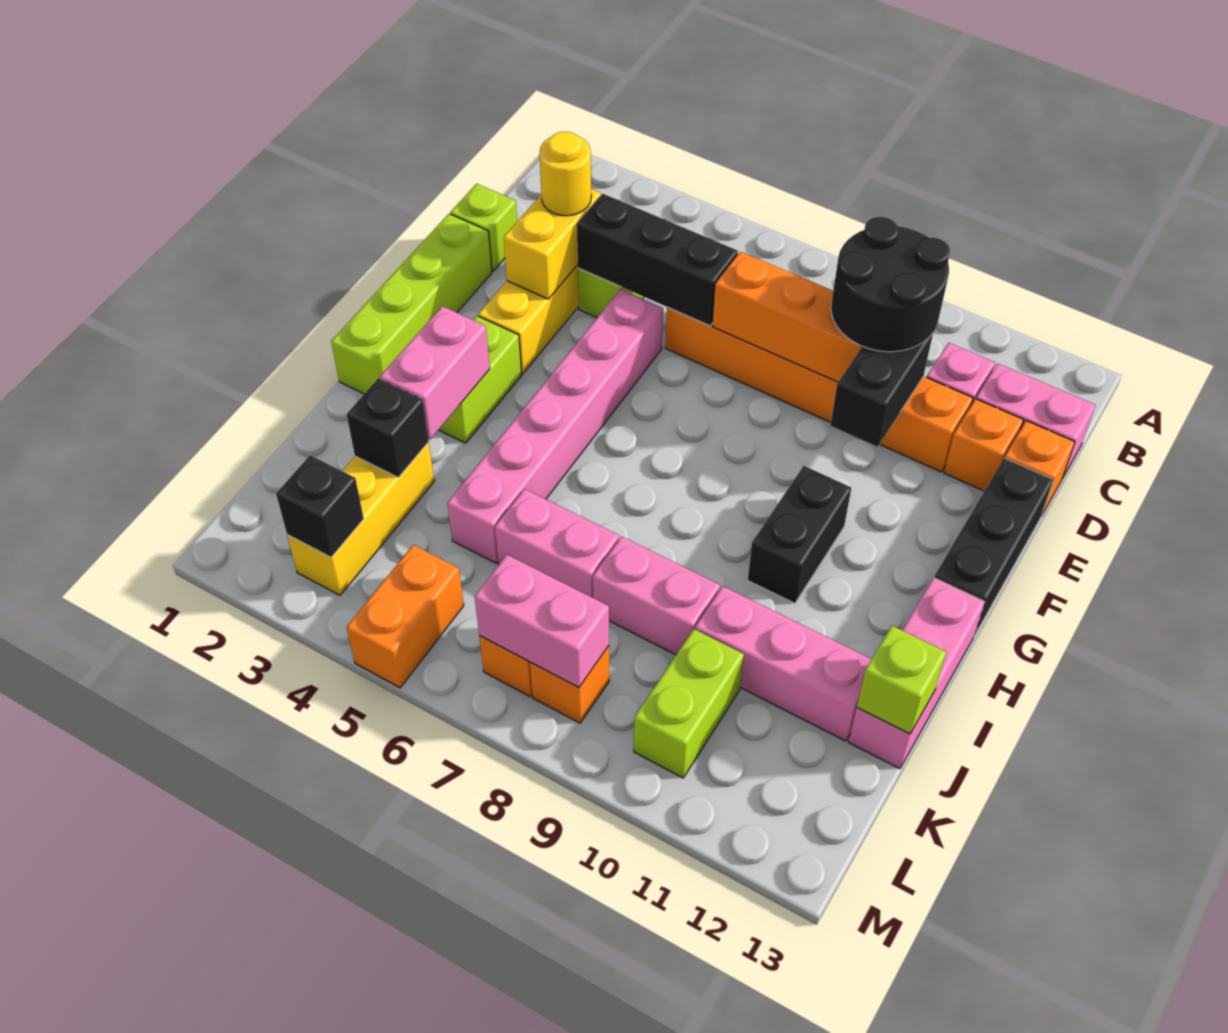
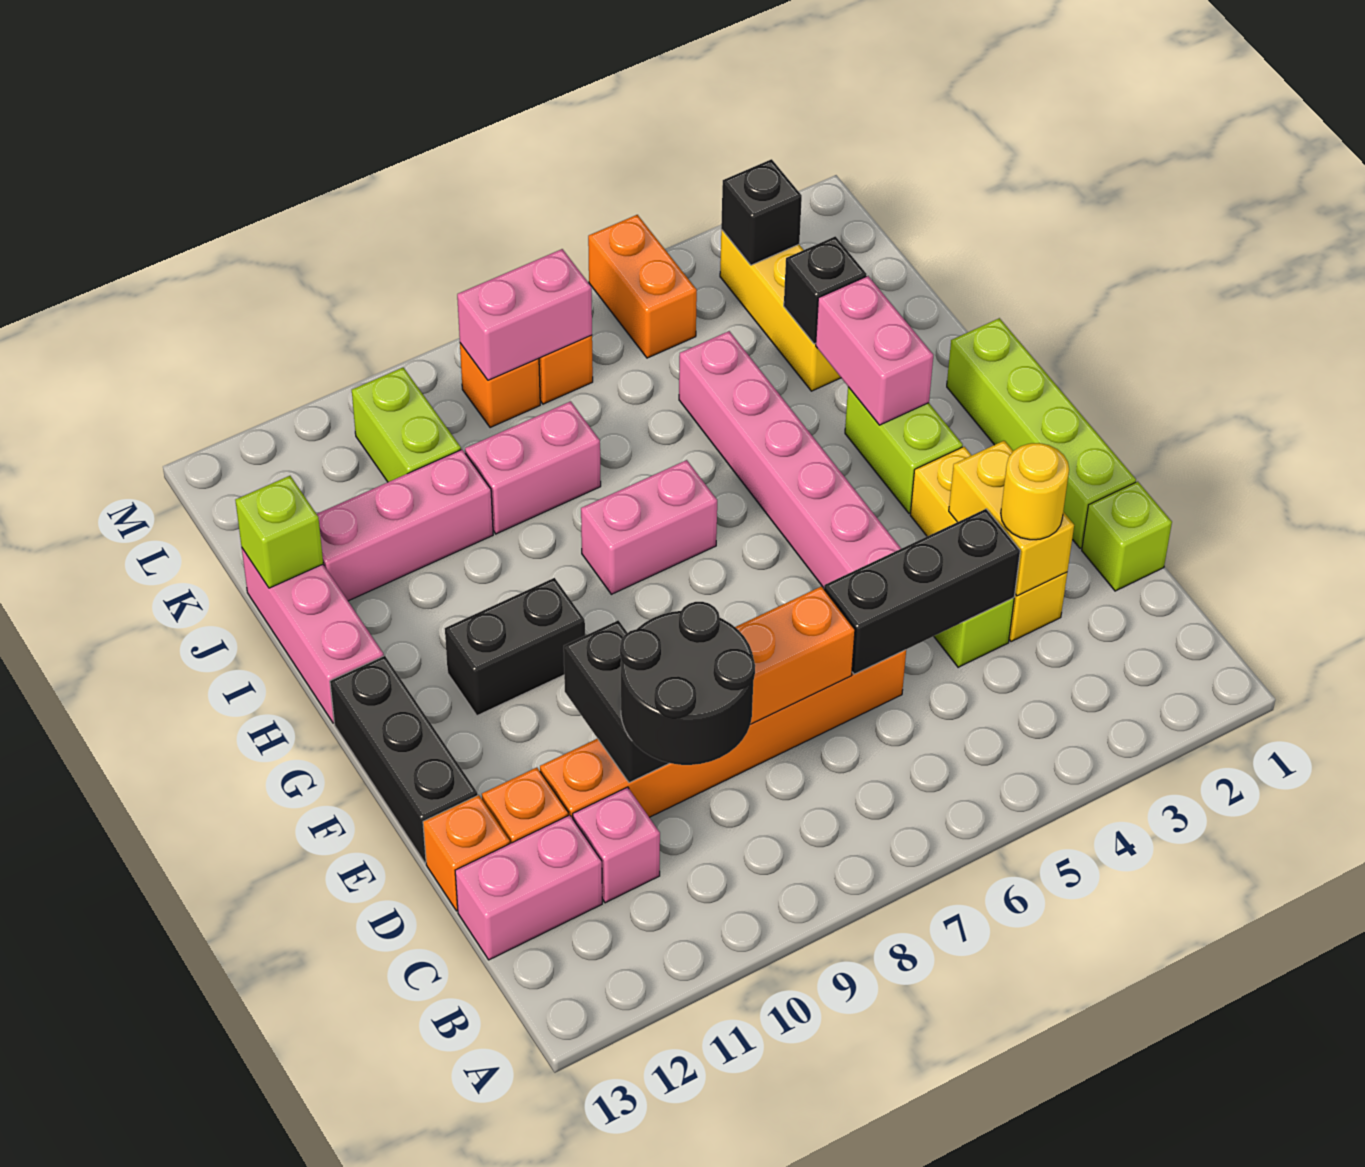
black brick G10:H10 level 1 -> black brick G10:G11 level 1
pink brick J6:J7 level 1 -> pink brick H7:H8 level 1

